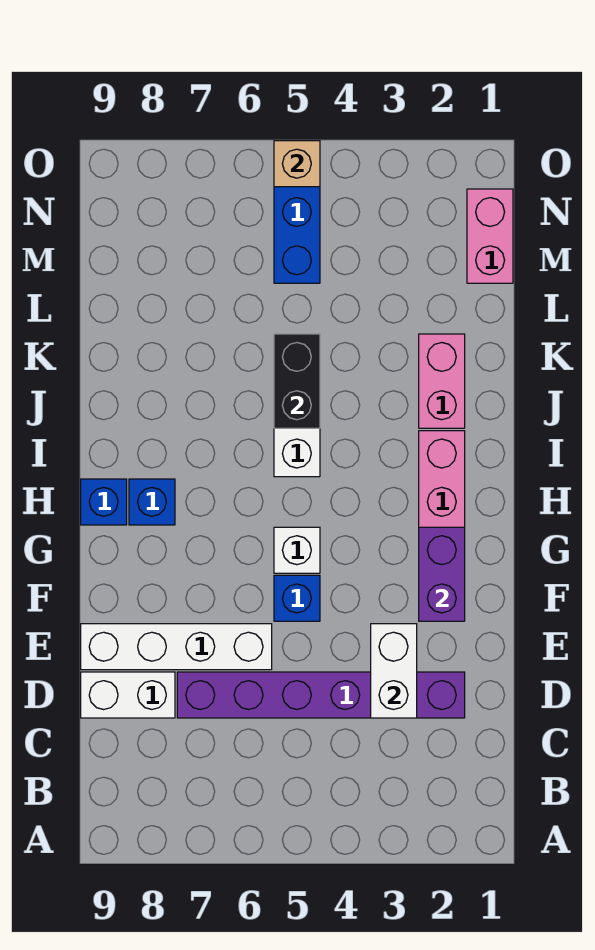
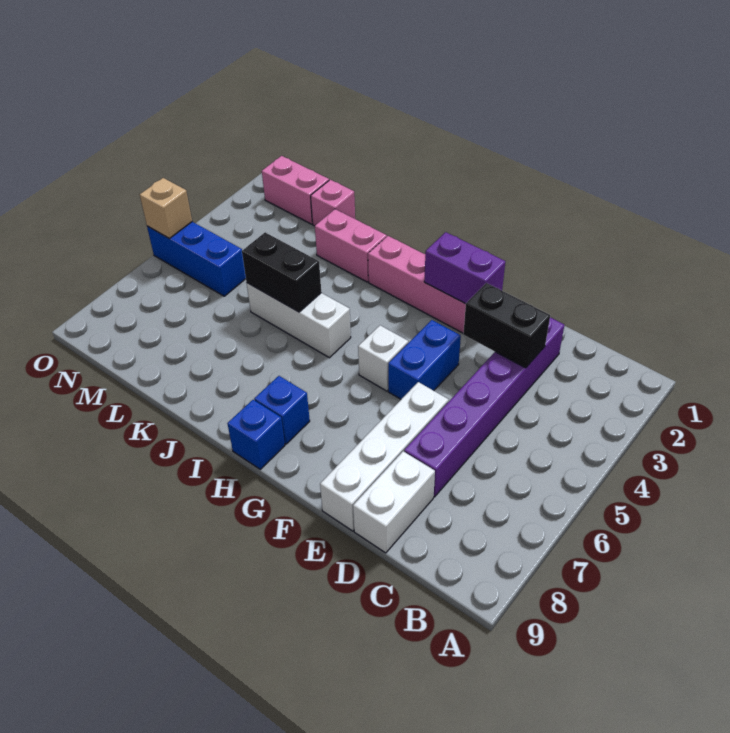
white brick D3:E3 level 2 -> black brick D3:E3 level 2
blue brick F5 level 1 -> blue brick F4:F5 level 1
none -> pink brick L1 level 1

